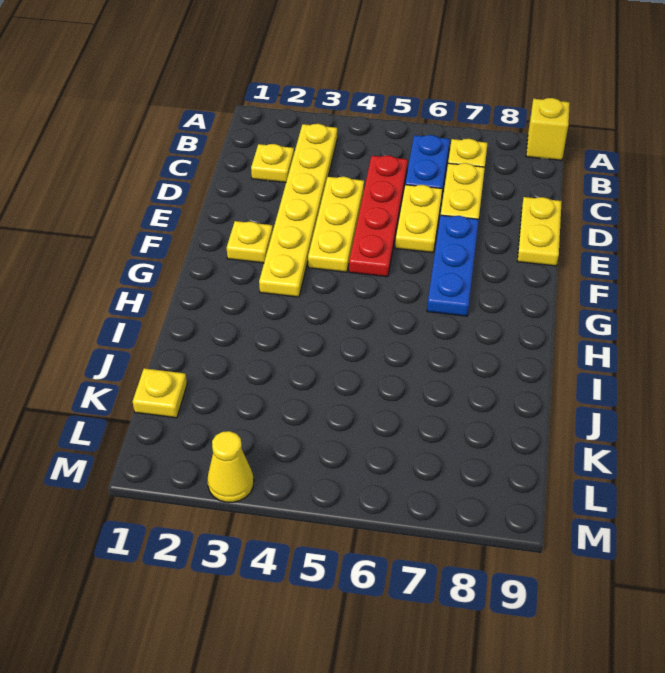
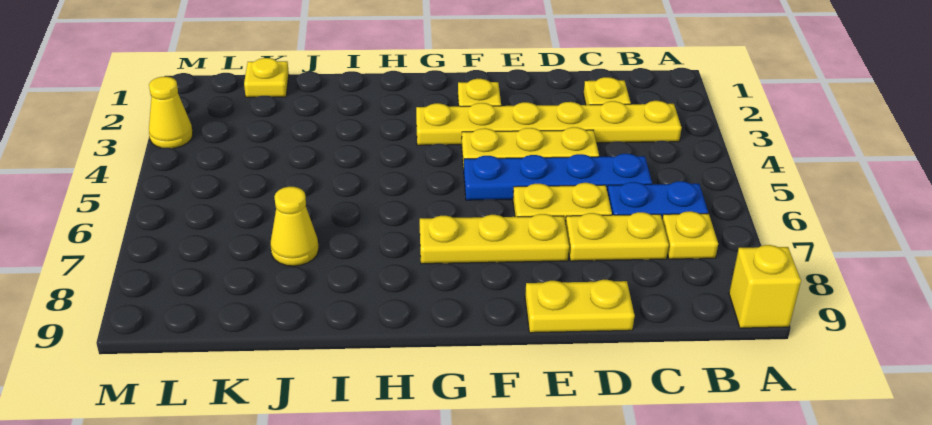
red plate C5:F5 level 1 -> blue plate C5:F5 level 1
blue plate E7:G7 level 1 -> yellow plate E7:G7 level 1
none -> yellow cone J7 level 1

